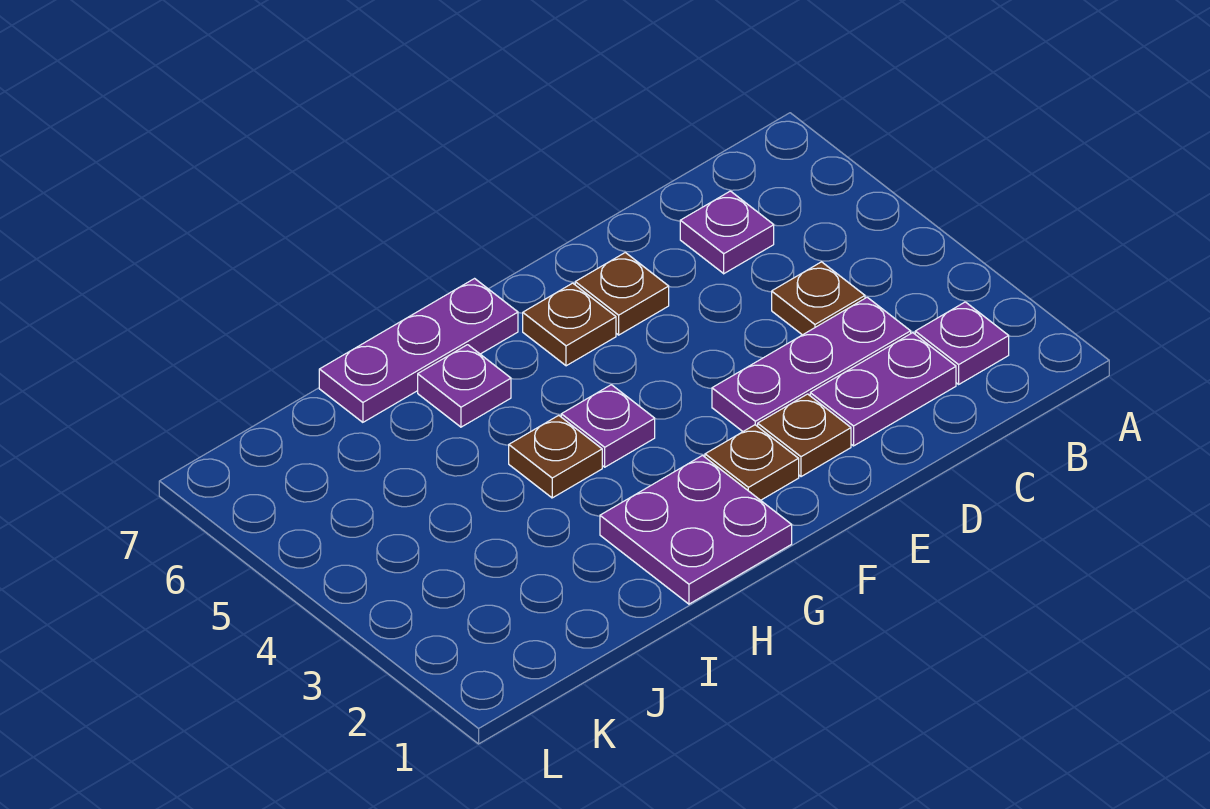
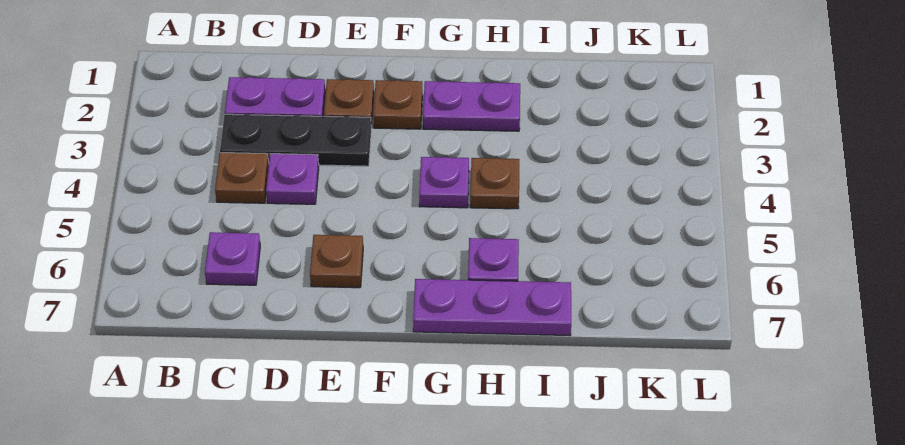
purple plate B2 level 1 -> purple plate D4 level 1
purple plate C3:E3 level 1 -> black plate C3:E3 level 1
brown plate F6 level 1 -> none
purple plate G1:H2 level 1 -> purple plate G2:H2 level 1

